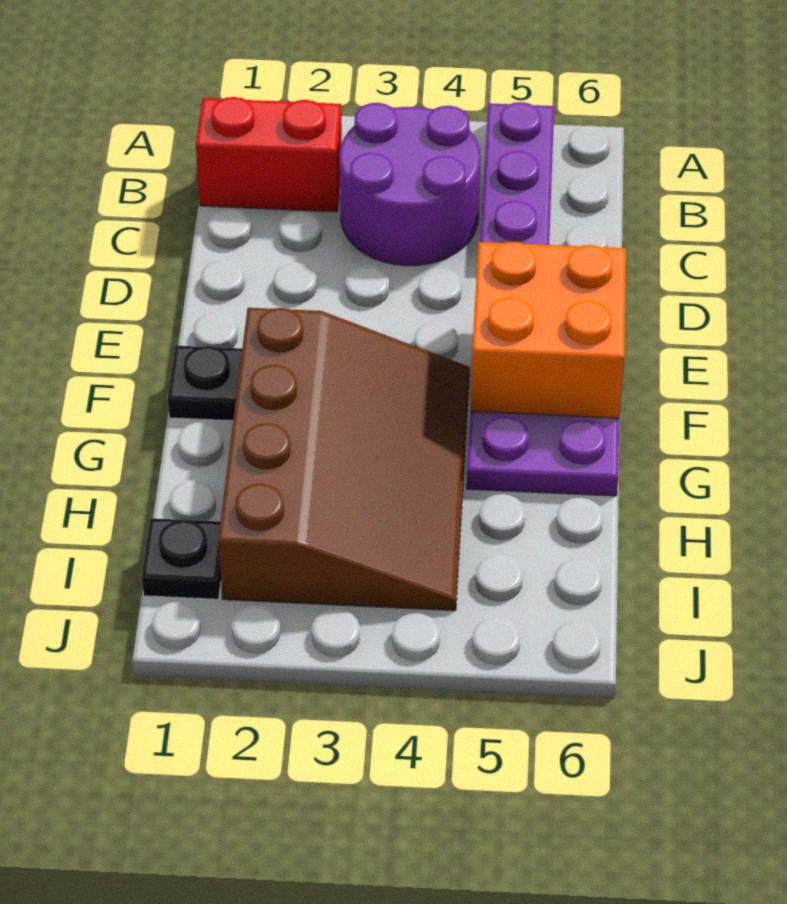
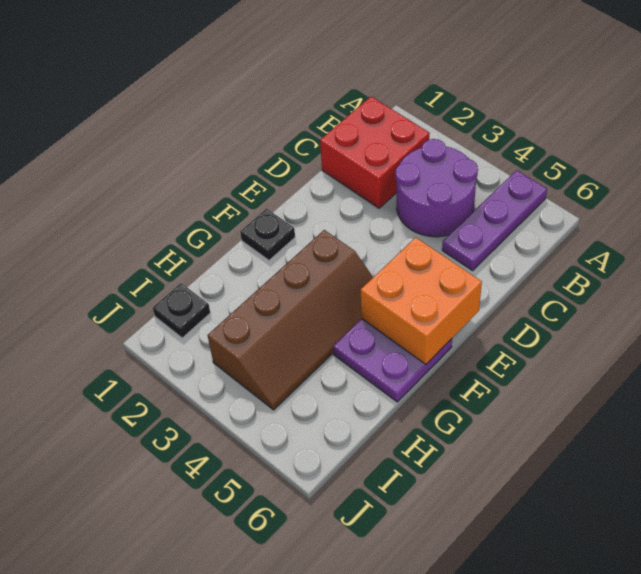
red brick B1:B2 level 1 -> red brick B1:C2 level 1
brown slope F2:I4 level 1 top 2 -> brown slope F3:I4 level 1 top 3

